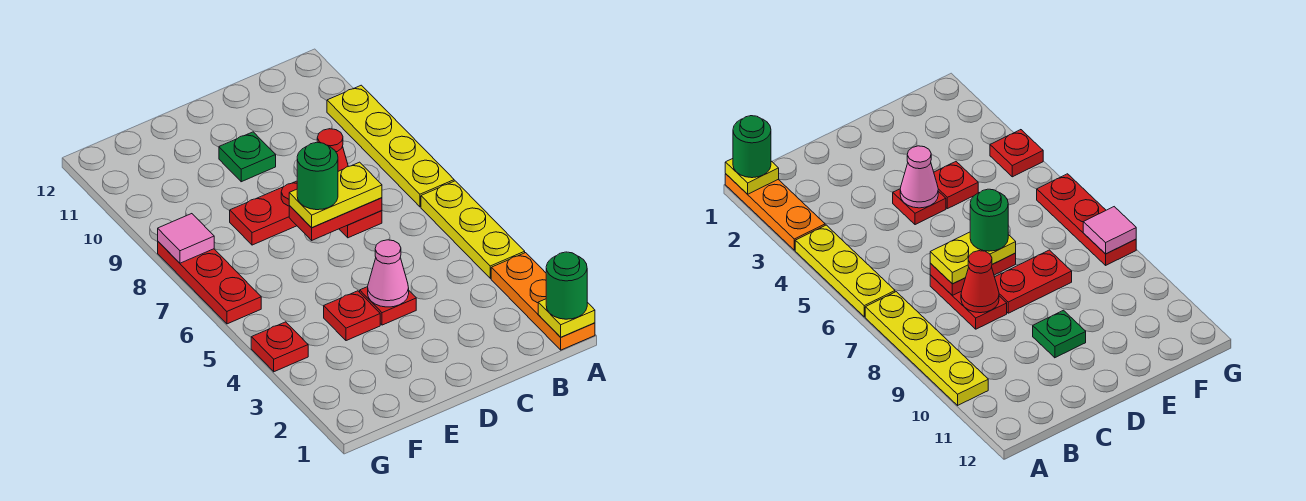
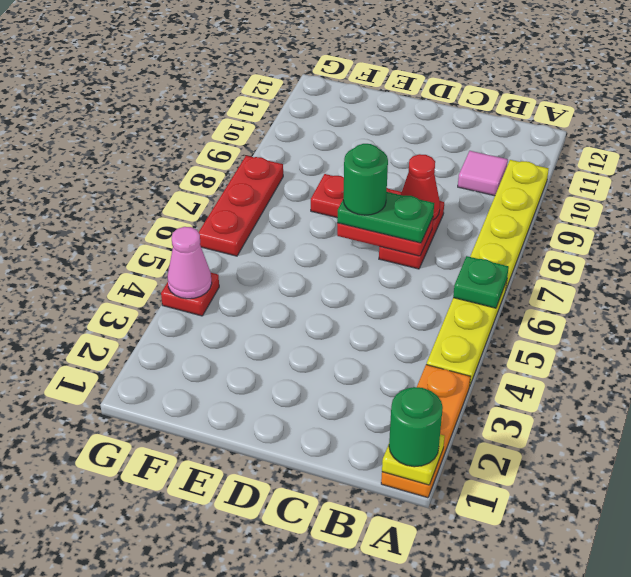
yellow plate C7:D7 level 3 -> green plate C7:D7 level 3
red plate D4 level 1 -> none
pink cone D4 level 2 -> pink cone G4 level 2
green plate D10 level 1 -> green plate A6 level 2
red plate E4 level 1 -> none
pink tile G8 level 2 -> pink tile B10 level 1

